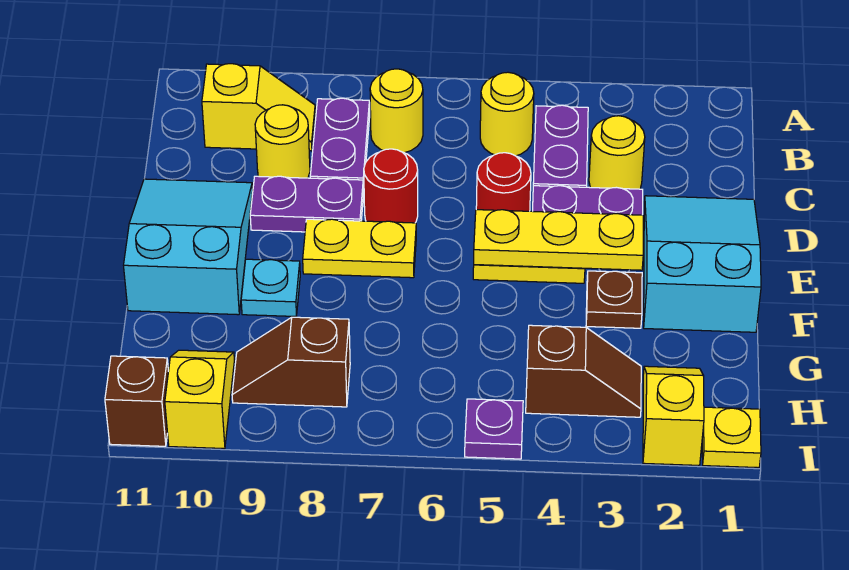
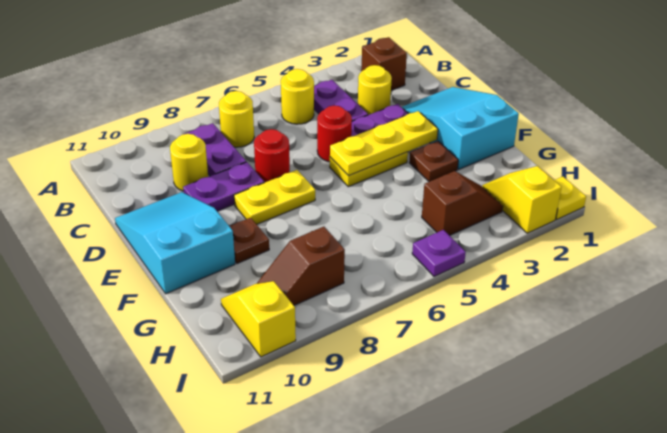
yellow slope B9:B10 level 1 top 10 -> none
cyan plate F9 level 1 -> brown plate F9 level 1
brown brick I11 level 1 -> brown brick B2 level 1

